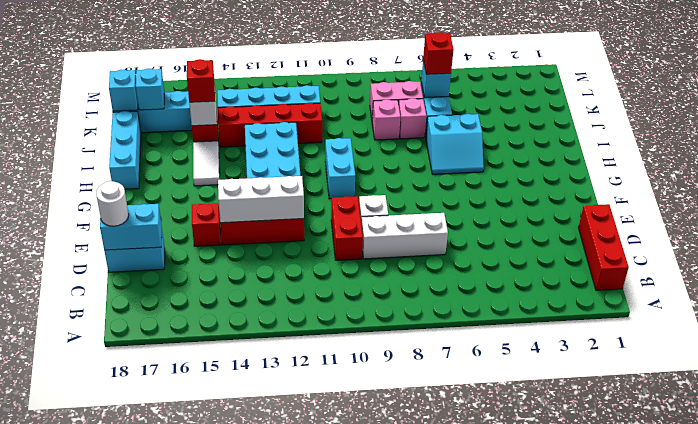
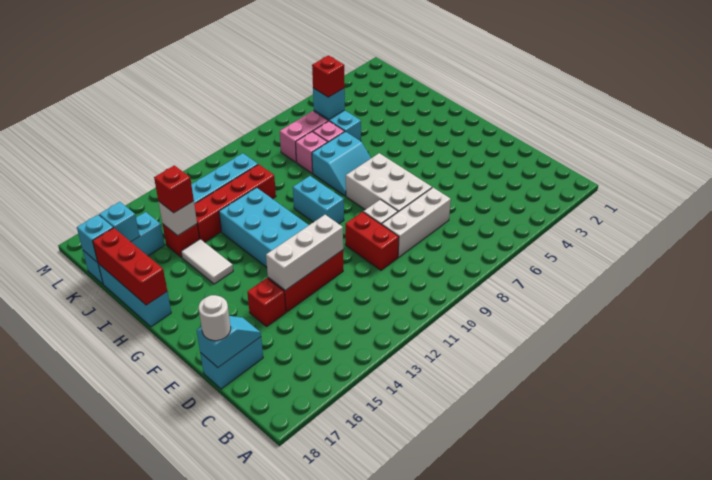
red brick B1:D1 level 1 -> red brick H18:J18 level 2
cyan brick D17:D18 level 2 -> cyan slope D17:D18 level 2 top 18
none -> white brick E7:G8 level 1
cyan slope H5:I6 level 1 top I -> cyan slope H7:I8 level 1 top I

